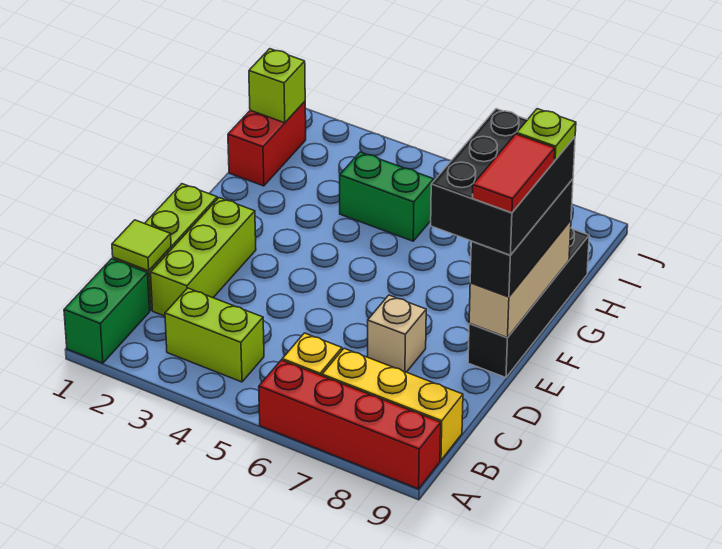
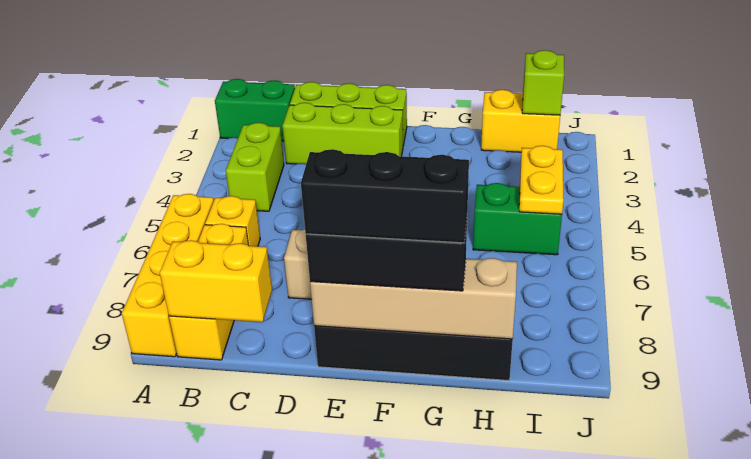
red brick A6:A9 level 1 -> yellow brick A6:A9 level 1
none -> yellow brick B9:C9 level 2
lime tile C1 level 2 -> none
black brick E8:G9 level 4 -> black brick E9:G9 level 4
tan brick E9:G9 level 2 -> tan brick E9:H9 level 2
red tile E9:F9 level 5 -> none
lime plate G9 level 5 -> none
red brick H1:I1 level 1 -> yellow brick H1:I1 level 1
green brick H4:H5 level 1 -> green brick H5:I5 level 1
none -> yellow plate I4:I5 level 2

